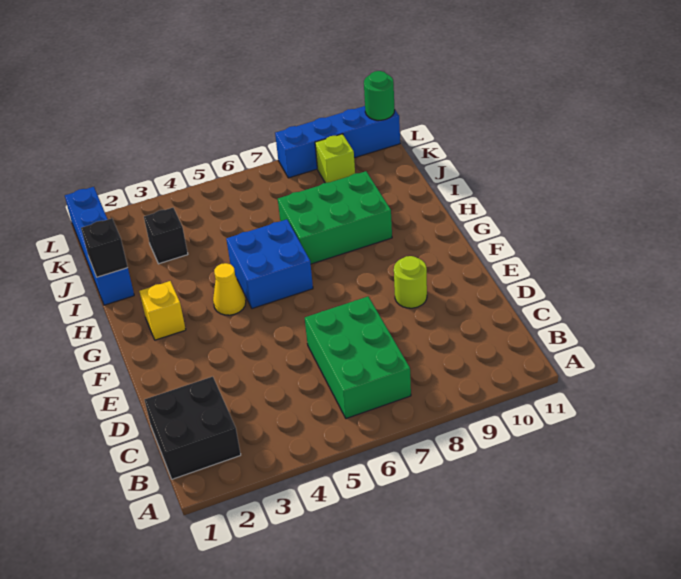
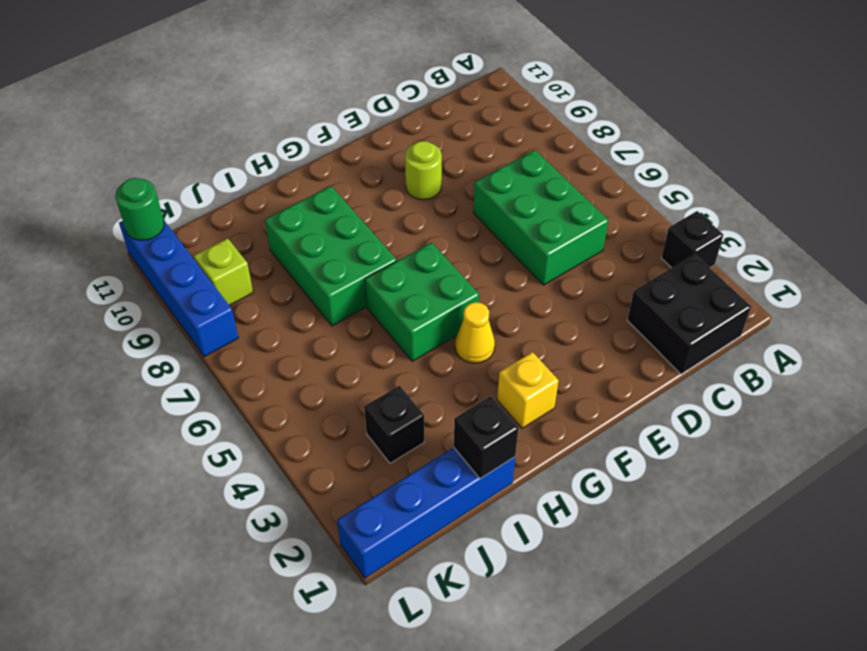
none -> black brick A3 level 1
green brick B6:D7 level 1 -> green brick C5:D7 level 1
blue brick G5:H6 level 1 -> green brick G5:H6 level 1

